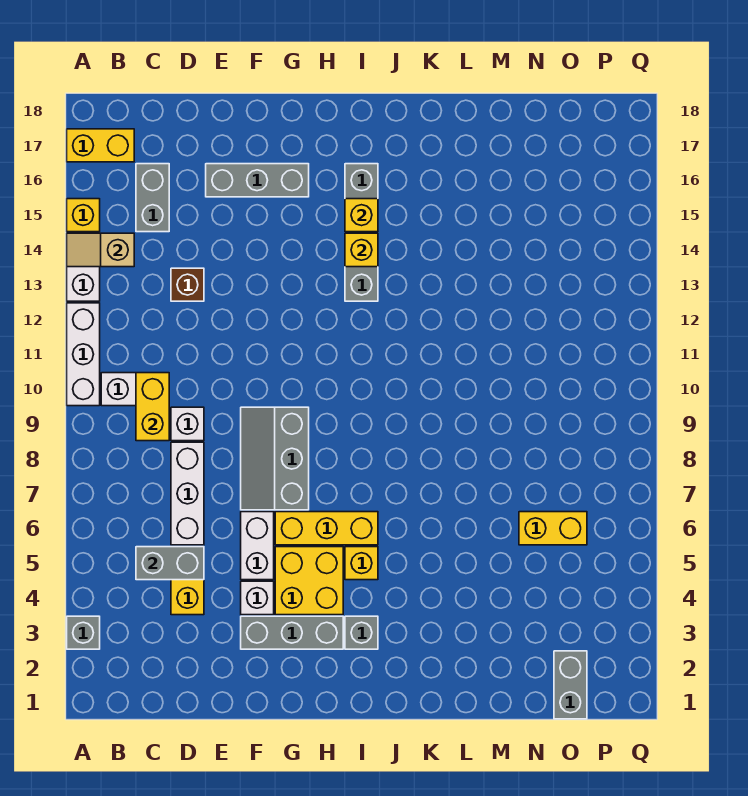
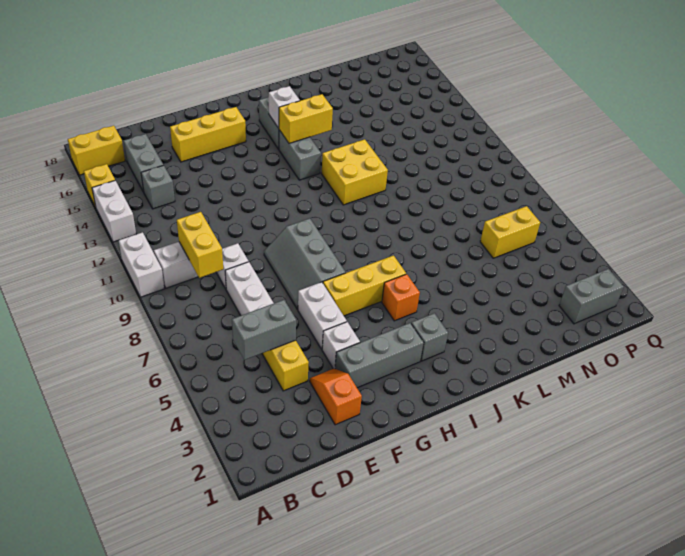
grey brick A3 level 1 -> grey brick C14 level 1
white brick A10:A12 level 1 -> white brick A10:A11 level 1
tan slope A14:B14 level 2 top B -> none
brown brick D13 level 1 -> none
none -> orange slope E2:E3 level 1 top 2
grey brick E16:G16 level 1 -> yellow brick E16:G16 level 1
yellow brick G4:H5 level 1 -> yellow brick J11:K12 level 1
yellow brick I5 level 1 -> orange brick I5 level 1
yellow brick I14 level 2 -> yellow brick I14:J14 level 2
yellow brick I15 level 2 -> white brick I15 level 2
grey brick O1:O2 level 1 -> grey brick O2:P2 level 1

